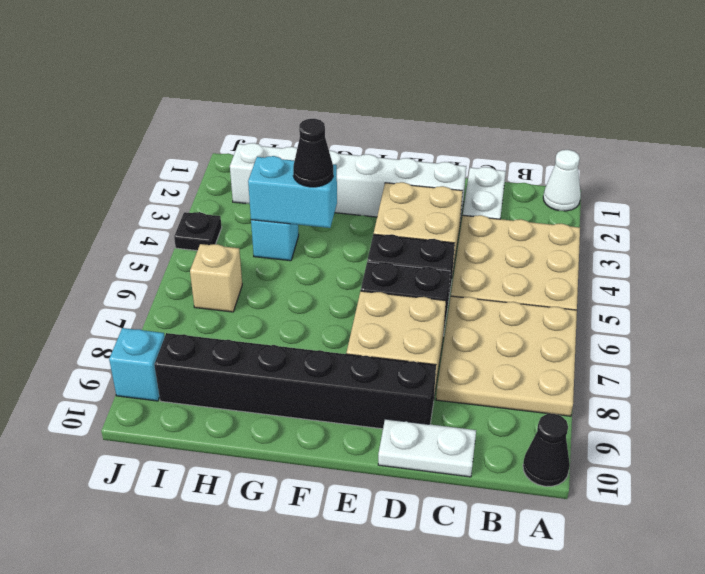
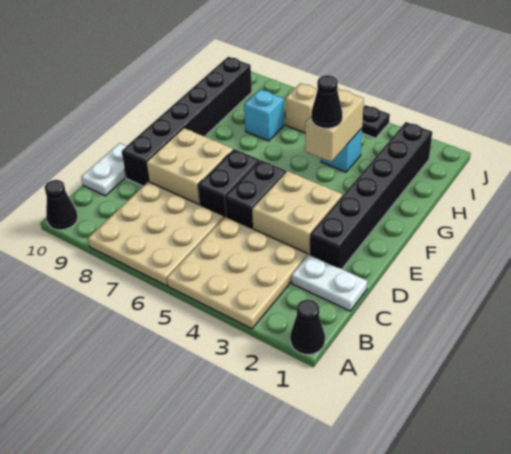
white cone A1 level 1 -> black cone A1 level 1
white brick D2:I2 level 1 -> black brick D2:I2 level 1
cyan brick G4:H4 level 2 -> tan brick G4:H4 level 2
cyan brick J9 level 1 -> cyan brick H7 level 1

